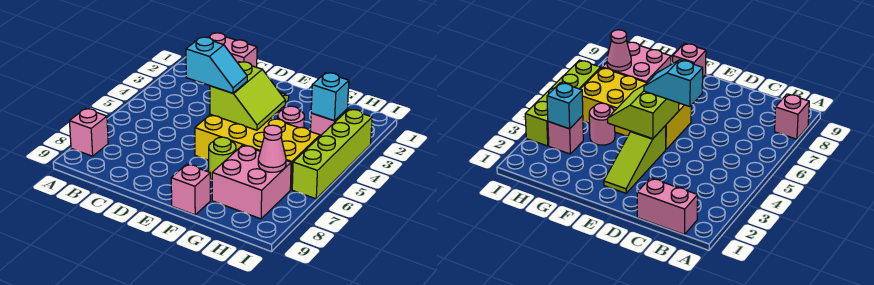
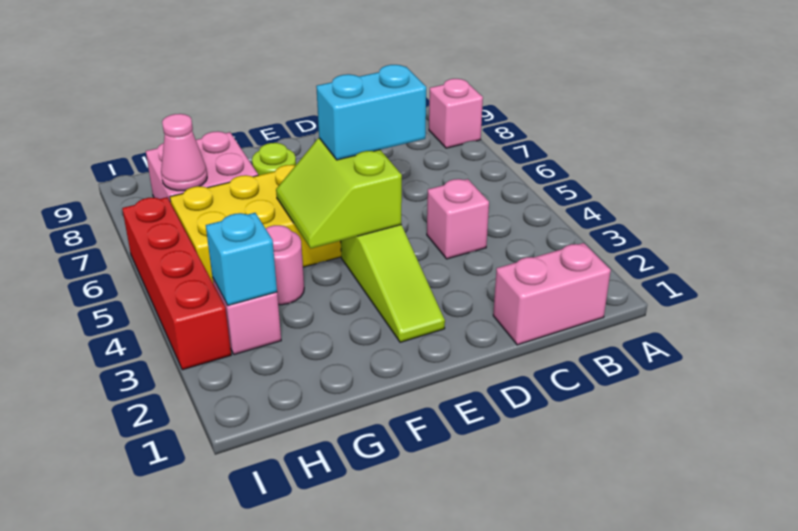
cyan slope D5:E5 level 3 top D -> cyan brick D5:E5 level 3
pink brick F9 level 1 -> pink brick C4 level 1
lime brick I3:I6 level 1 -> red brick I3:I6 level 1

